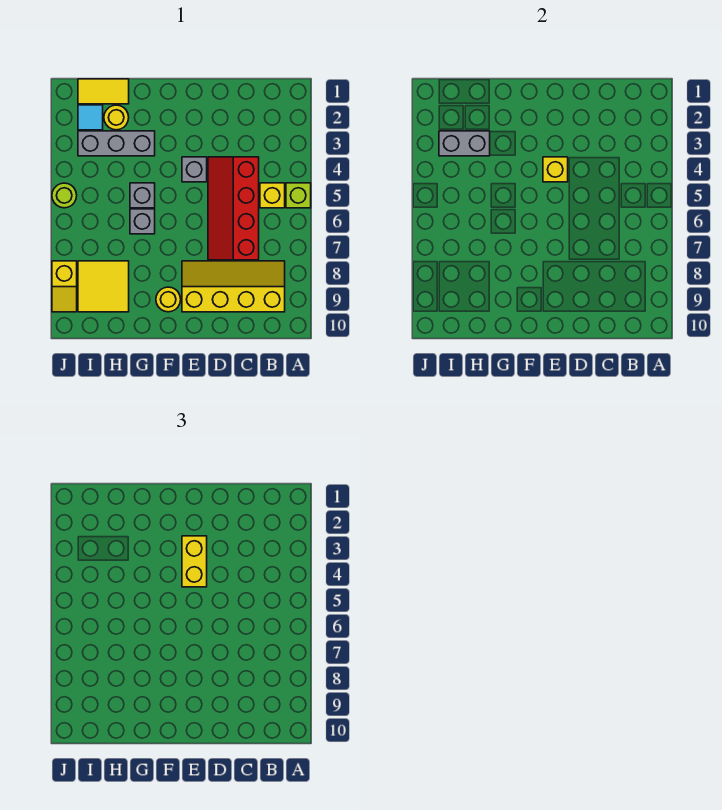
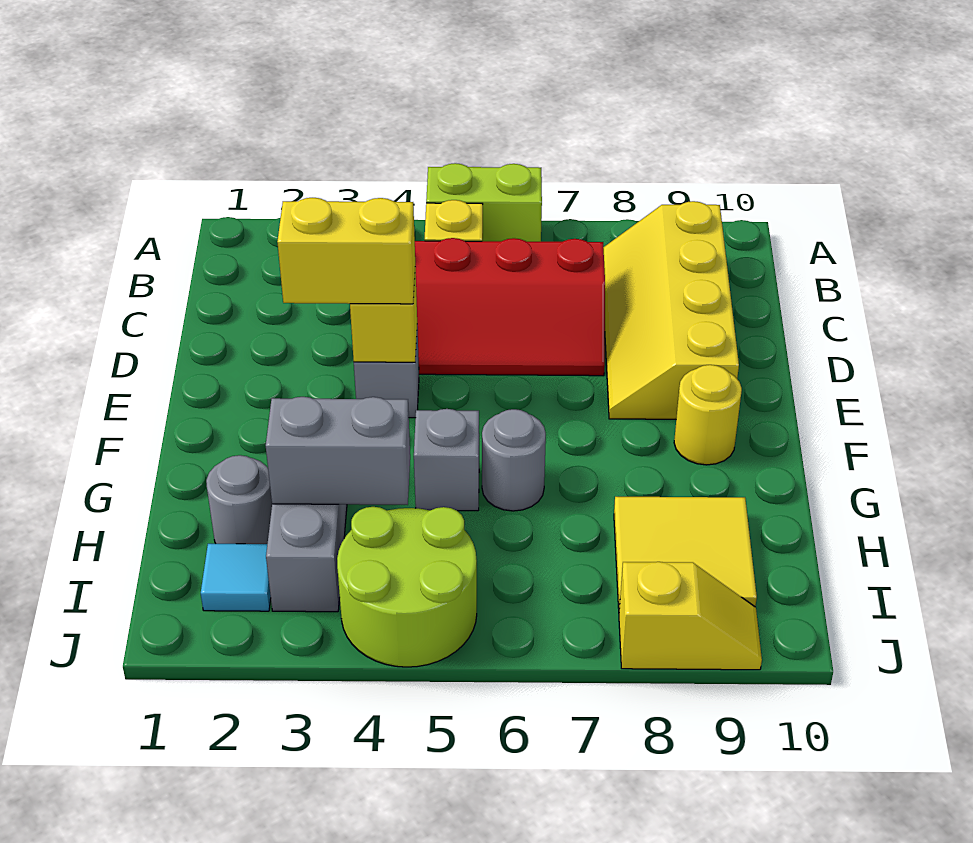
lime brick A5 level 1 -> lime brick A5:A6 level 1
grey brick G6 level 1 -> grey round brick G6 level 1
yellow tile H1:I1 level 1 -> none
yellow round brick H2 level 1 -> grey round brick H2 level 1
grey brick H3:I3 level 2 -> grey brick H3:H4 level 2
lime round brick J5 level 1 -> lime round brick I4:J5 level 1

